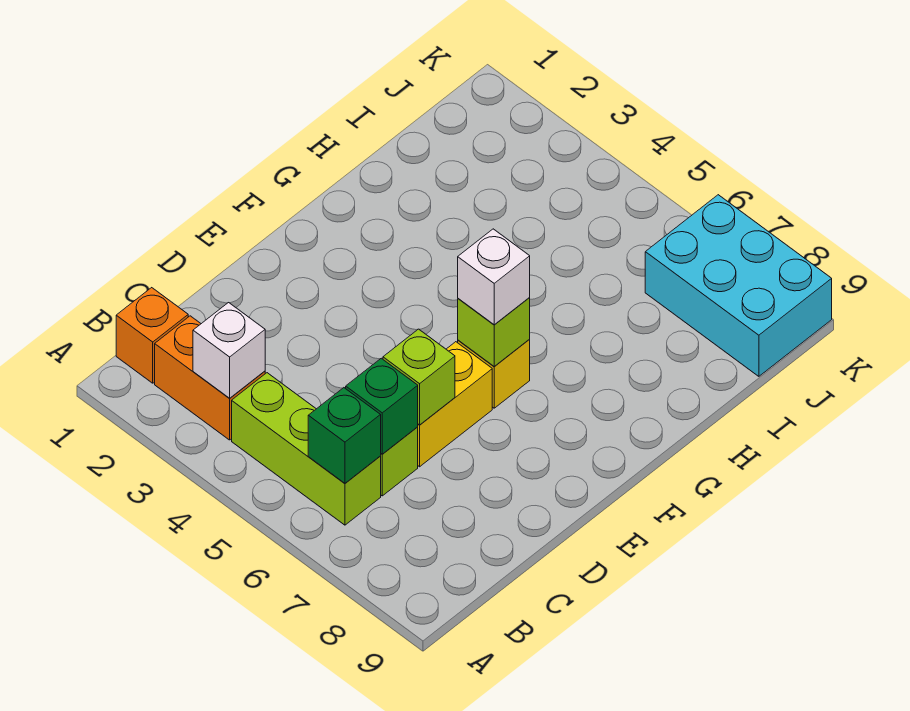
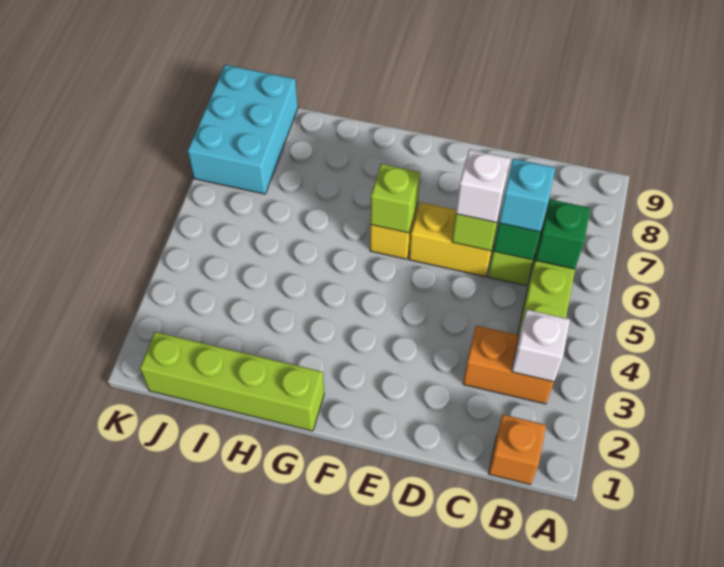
orange brick B2:B3 level 1 -> orange brick B3:C3 level 1
none -> cyan brick C6 level 3
white brick F6 level 3 -> white brick D6 level 3
none -> lime brick G1:J1 level 1

